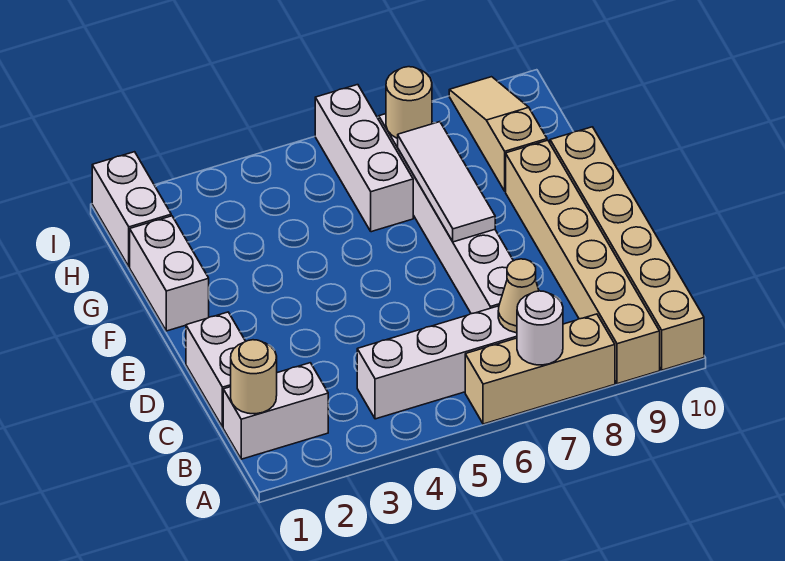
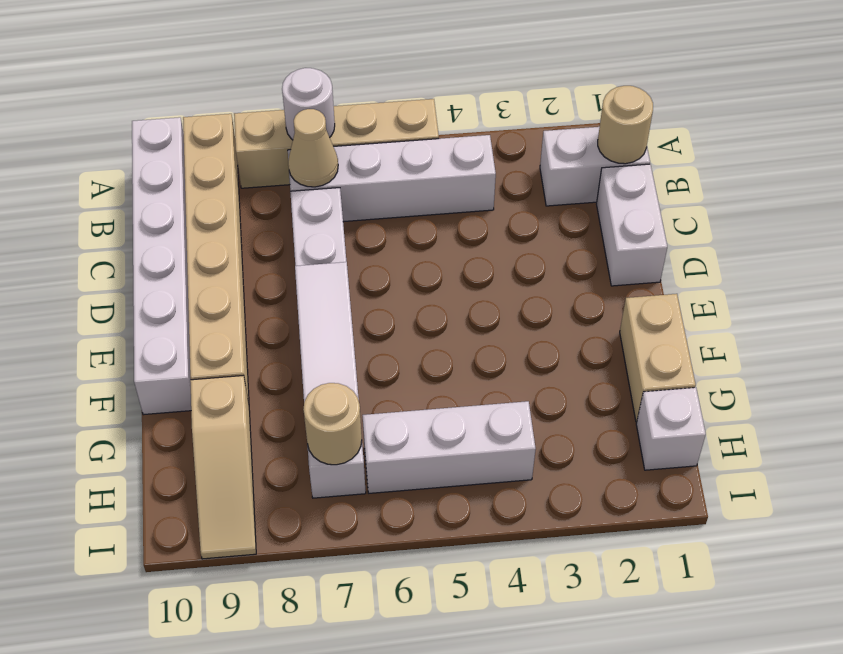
tan brick A6:A8 level 1 -> tan brick A5:A8 level 1
tan brick A10:F10 level 1 -> white brick A10:F10 level 1
white brick F1:G1 level 1 -> tan brick F1:G1 level 1
white brick G6:I6 level 1 -> white brick H4:H6 level 1
white brick H1:I1 level 1 -> white brick H1 level 1

